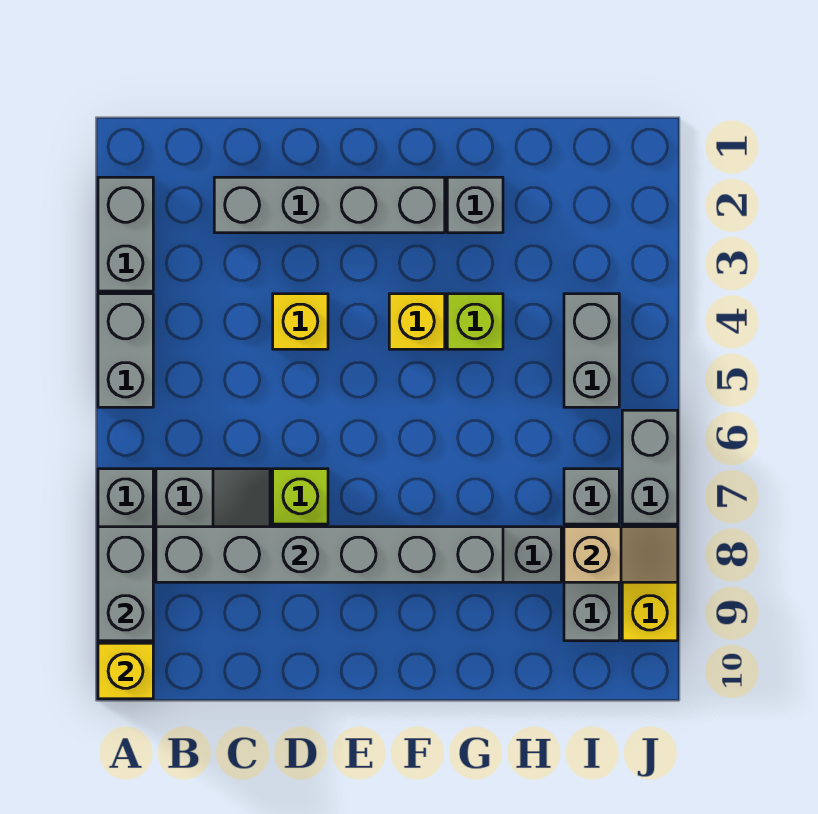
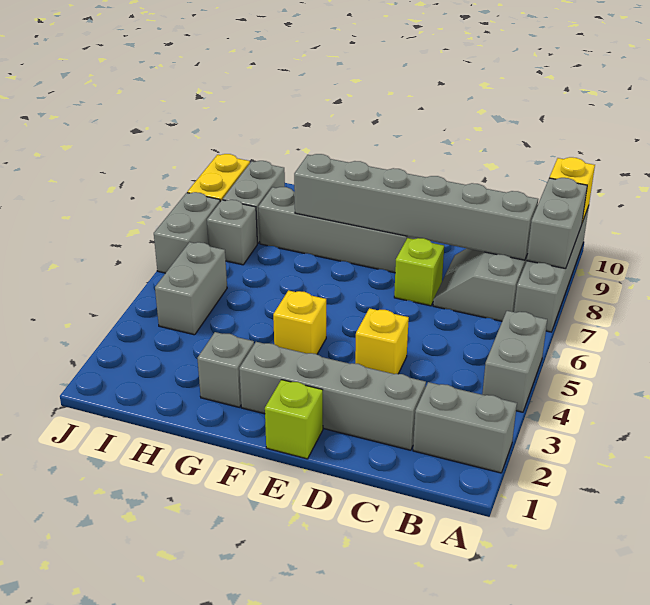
grey brick A2:A3 level 1 -> grey brick A2:B2 level 1
lime brick G4 level 1 -> lime brick E1 level 1
tan slope I8:J8 level 2 top I -> none

